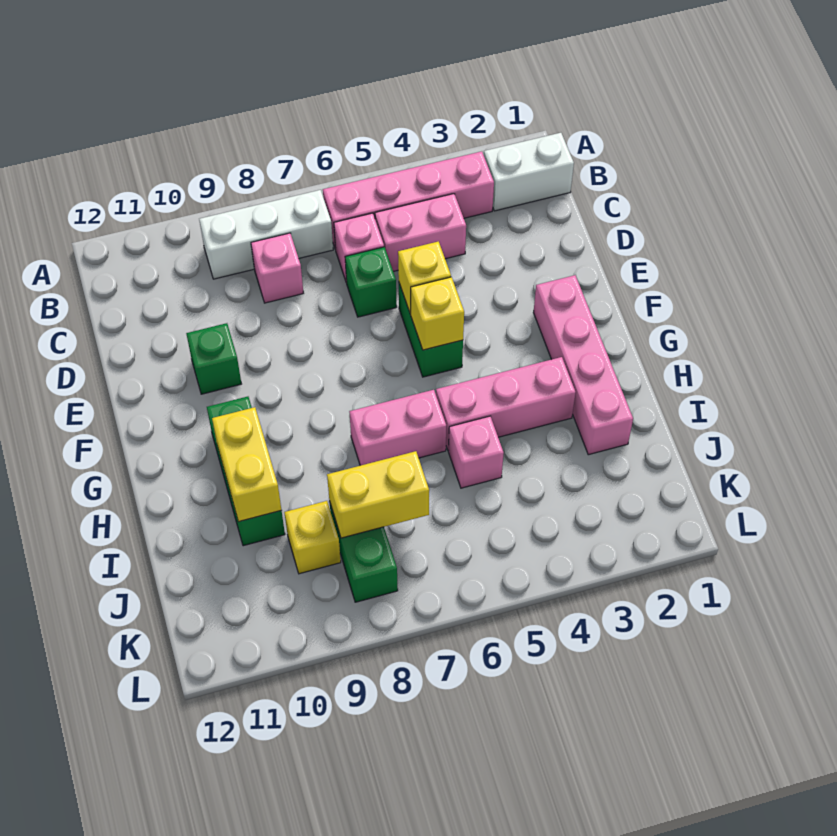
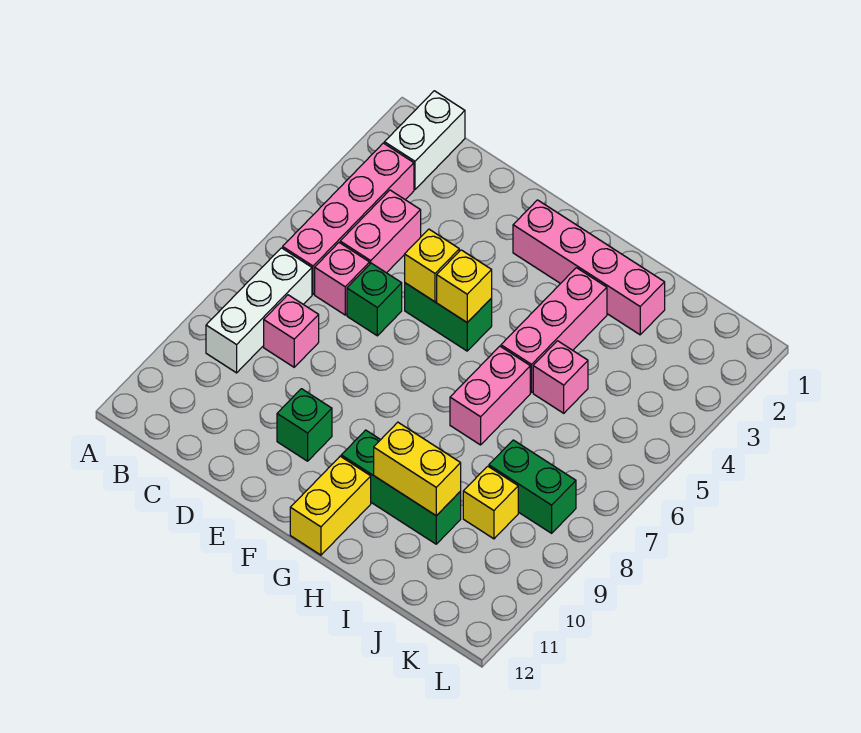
yellow brick J7:J8 level 2 -> yellow brick G11:G12 level 1

